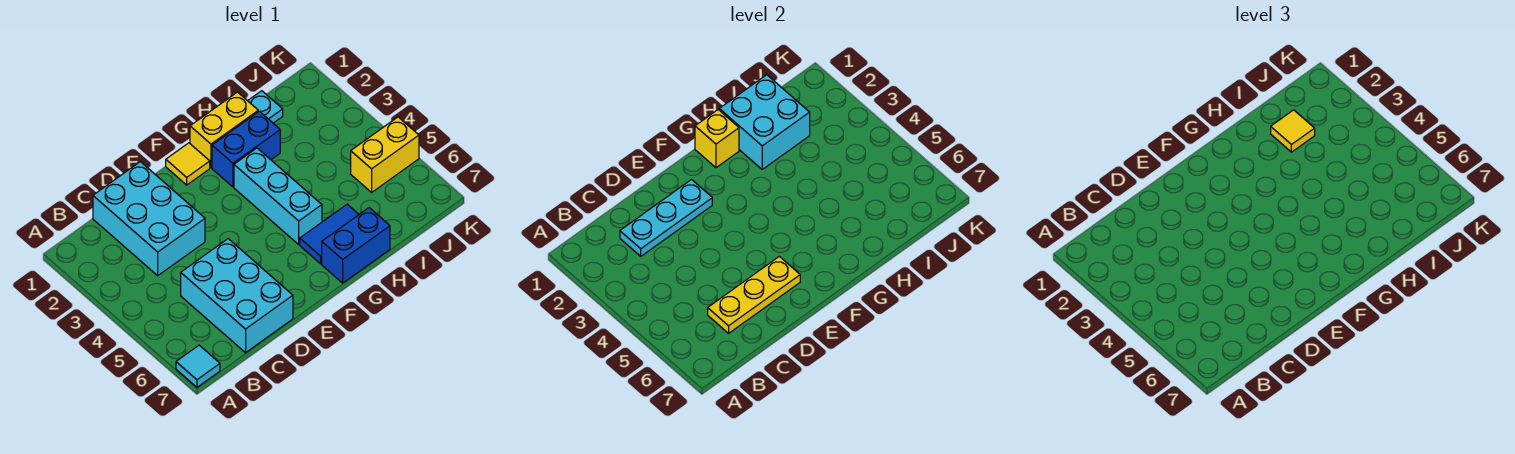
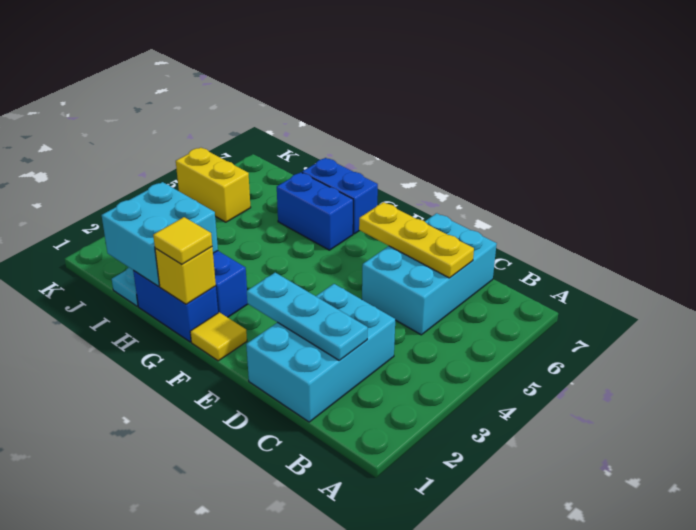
cyan tile A7 level 1 -> none
yellow brick G1:H1 level 1 -> blue brick G1:H1 level 1
cyan brick G3:G5 level 1 -> none
blue tile G6:H6 level 1 -> blue brick G6:H6 level 1
yellow tile I2 level 3 -> yellow tile G1 level 3

